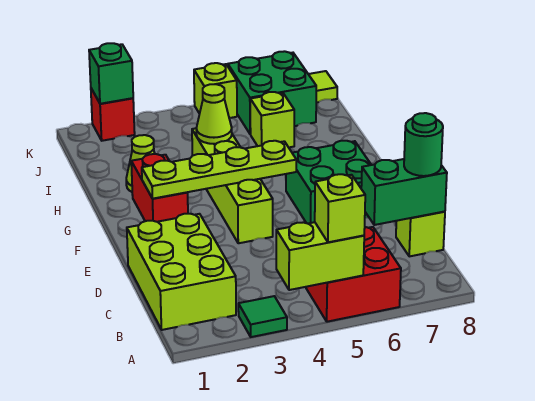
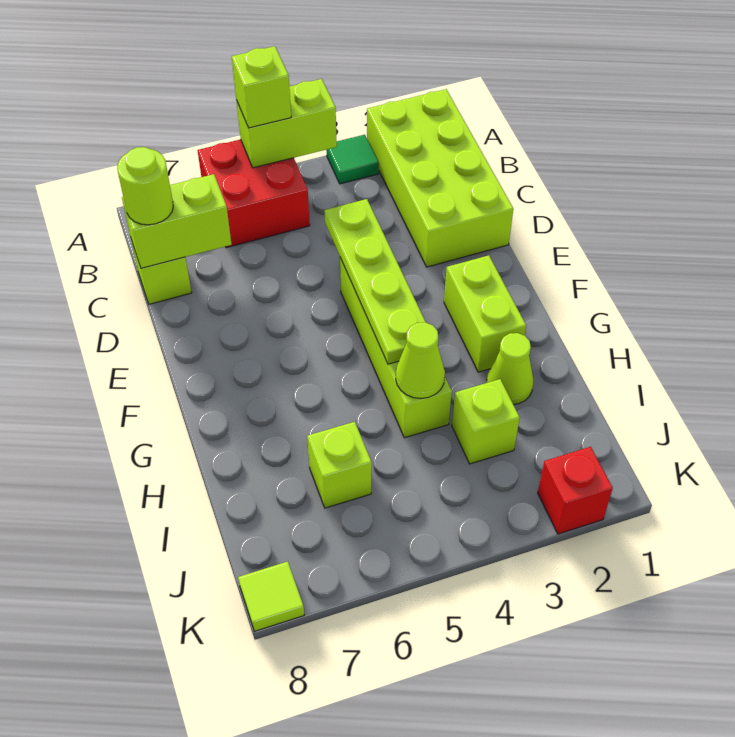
lime brick B1:D2 level 1 -> lime brick A1:D2 level 1
green brick C7:C8 level 2 -> lime brick C7:C8 level 2
green round brick C8 level 3 -> lime round brick C8 level 3
green brick E6:F7 level 1 -> none
red brick F2:G2 level 1 -> lime brick F2:G2 level 1
lime plate F2:F5 level 2 -> lime plate D4:G4 level 2
green brick J6:K7 level 1 -> none
green brick K2 level 2 -> none
lime brick K5 level 1 -> lime brick I3 level 1

